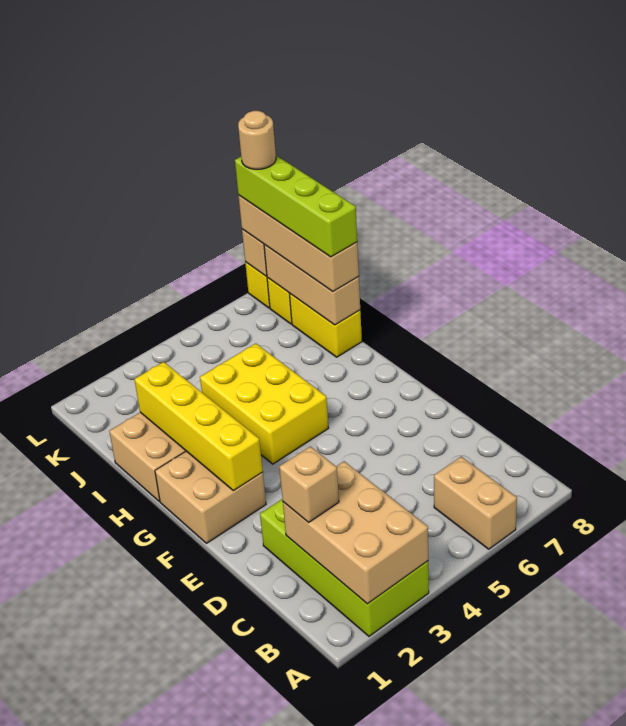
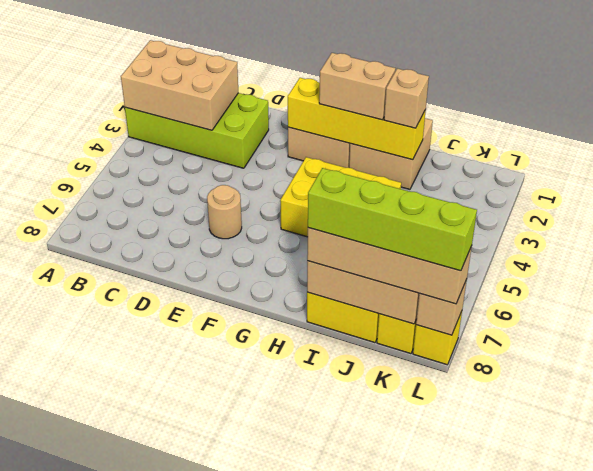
tan brick A6:B6 level 1 -> tan brick G2:H2 level 3
tan brick C2 level 3 -> tan brick I2 level 3
tan round brick L8 level 5 -> tan round brick E6 level 1

